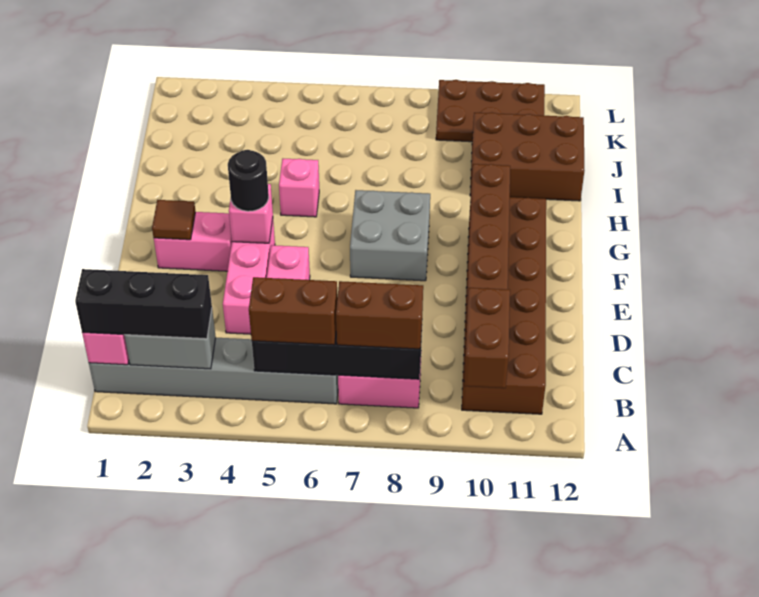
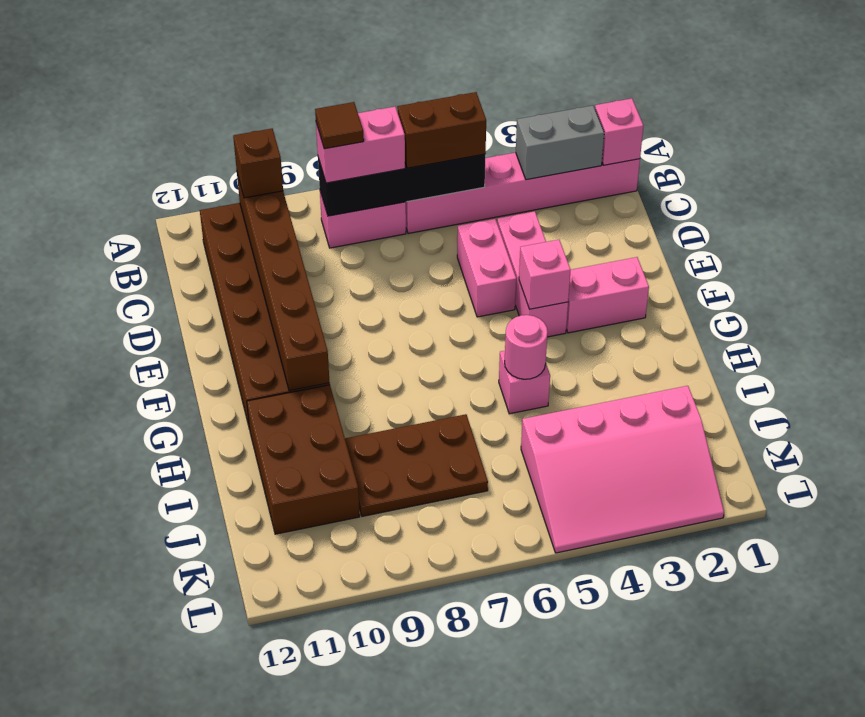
brown brick A10:B10 level 3 -> brown brick B10 level 3
grey brick B1:B6 level 1 -> pink brick B1:B6 level 1
black brick B1:B3 level 3 -> none
brown brick B7:B8 level 3 -> pink brick B7:B8 level 3
brown tile F2 level 2 -> brown tile B8 level 4
black round brick F4 level 3 -> none
grey brick F7:G8 level 1 -> none
none -> pink round brick H5 level 2
brown brick I10:J12 level 1 -> brown brick H10:J11 level 1
none -> pink slope J2:L5 level 1 top J
brown plate K9:L11 level 1 -> brown plate I7:J9 level 1

